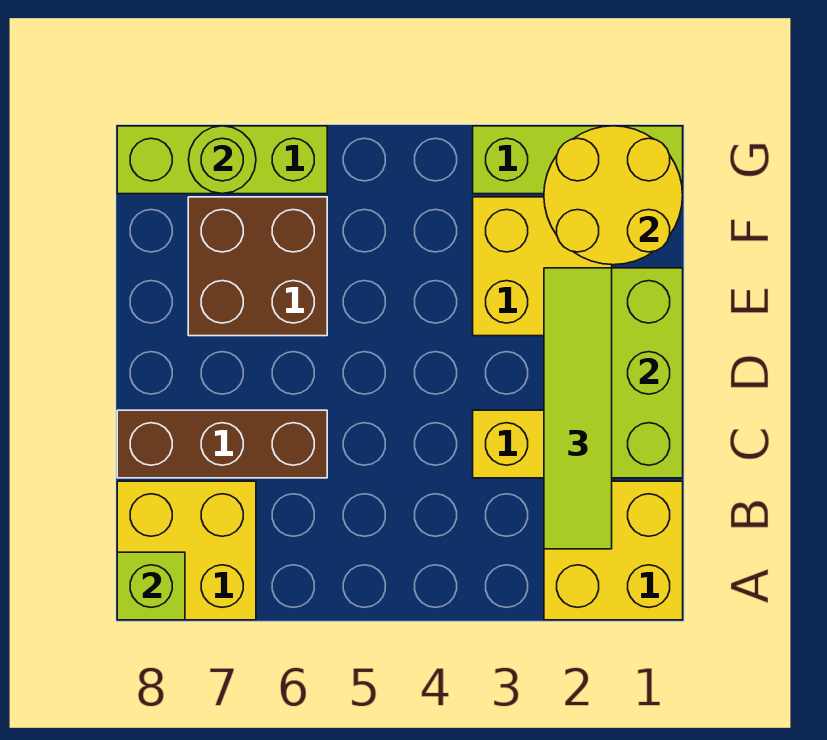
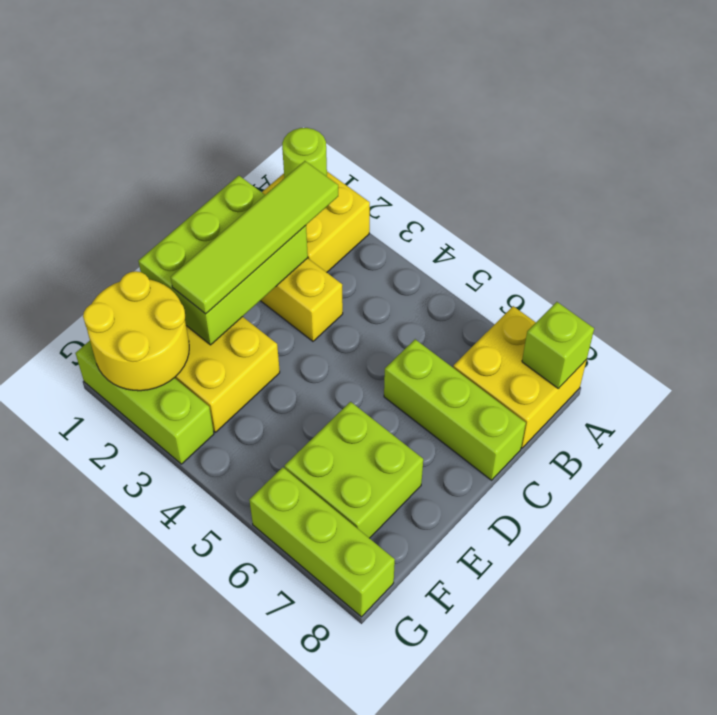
brown brick C6:C8 level 1 -> lime brick C6:C8 level 1
brown brick E6:F7 level 1 -> lime brick E6:F7 level 1
lime round brick G7 level 2 -> lime round brick A1 level 2

